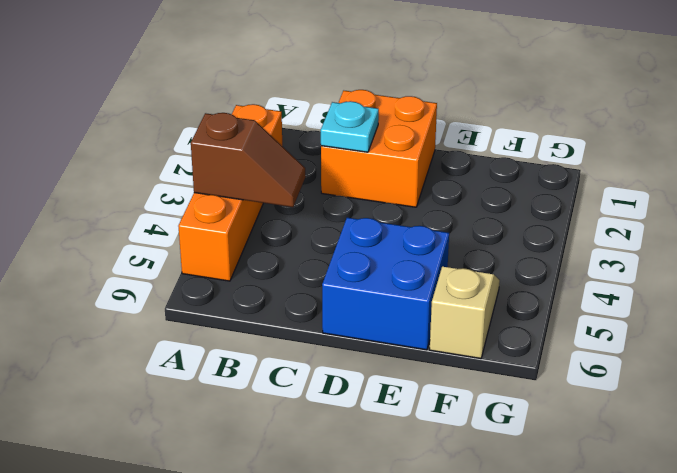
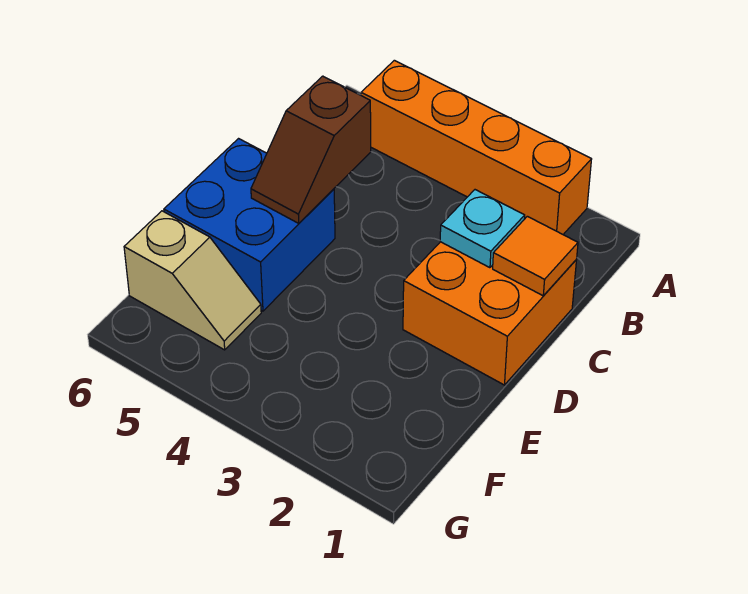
brown slope A4:B4 level 2 top A -> brown slope C5:D5 level 2 top C
none -> orange tile C1 level 2

